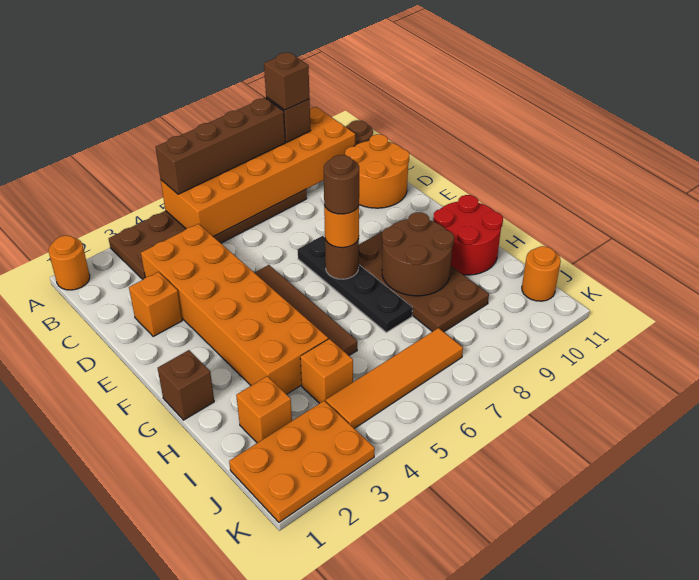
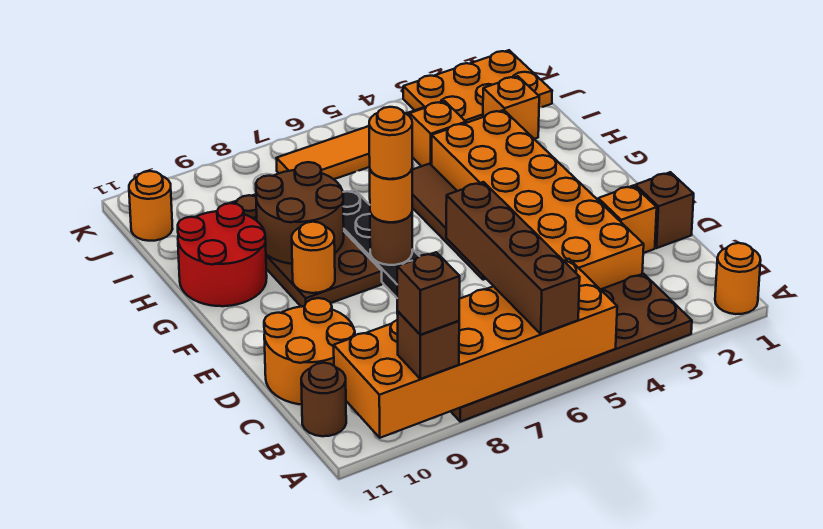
brown brick A5:A8 level 3 -> brown brick A6:D6 level 3
brown round brick F7 level 4 -> orange round brick F7 level 4
none -> orange round brick F9 level 2
brown brick G1 level 1 -> brown brick D1 level 1

